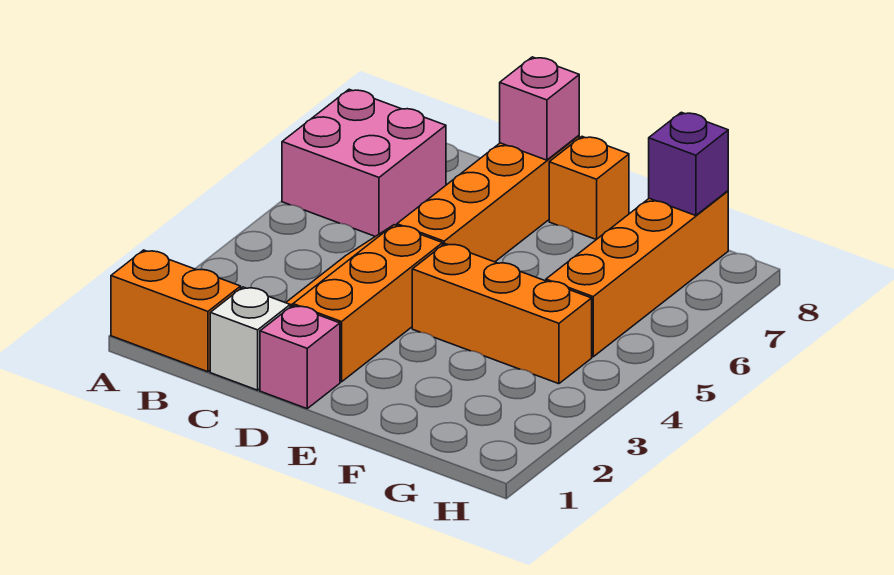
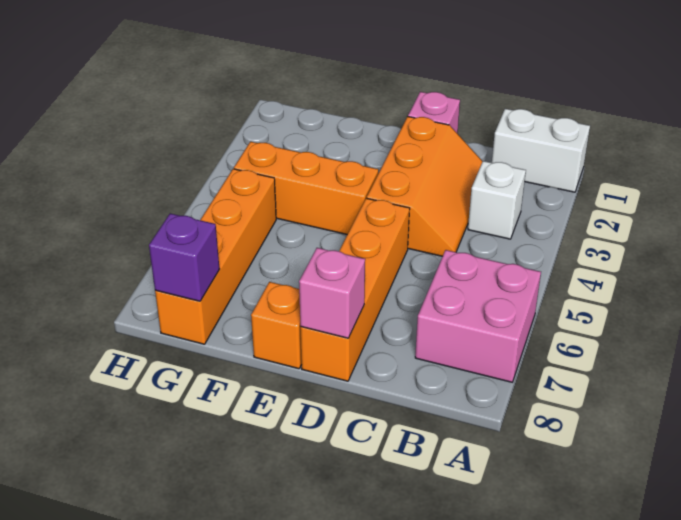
orange brick A1:B1 level 1 -> white brick A1:B1 level 1
white brick C1 level 1 -> white brick B3 level 1

